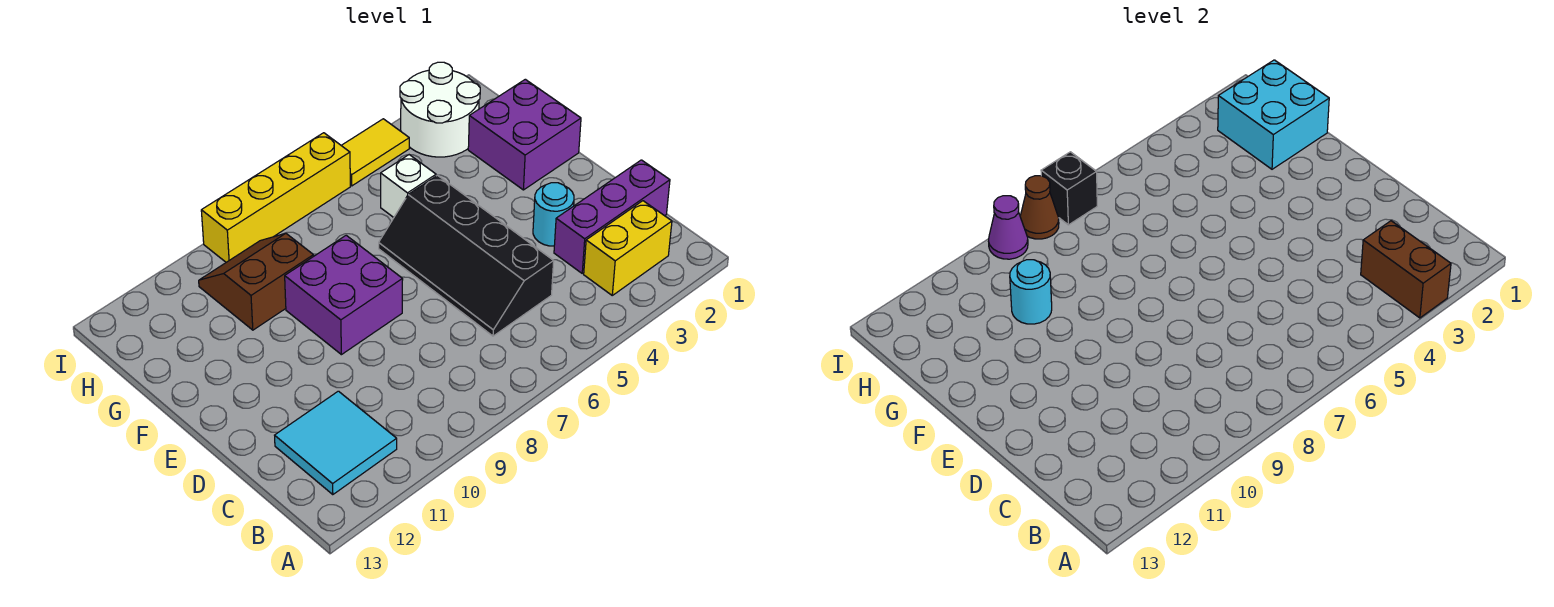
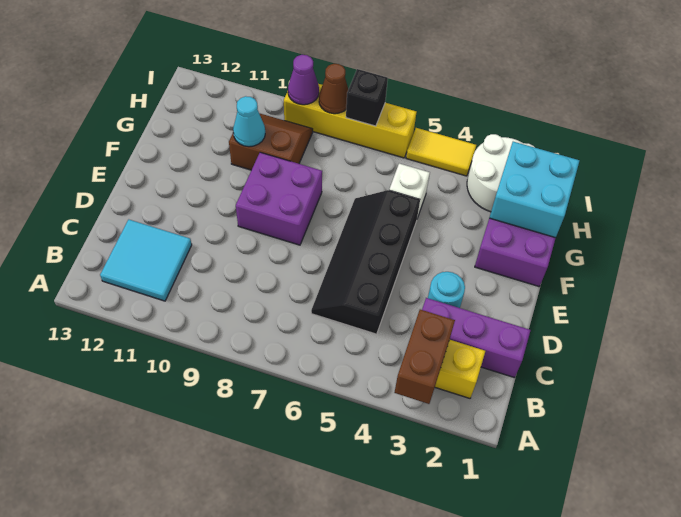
cyan round brick G10 level 2 -> cyan cone G10 level 2

